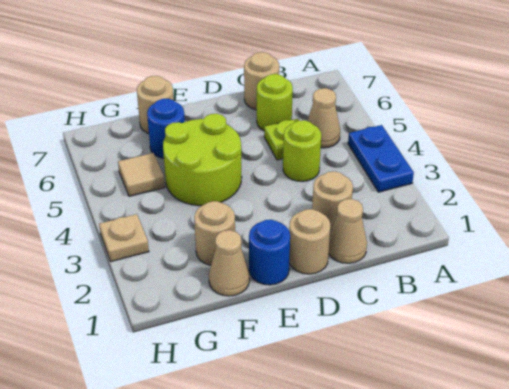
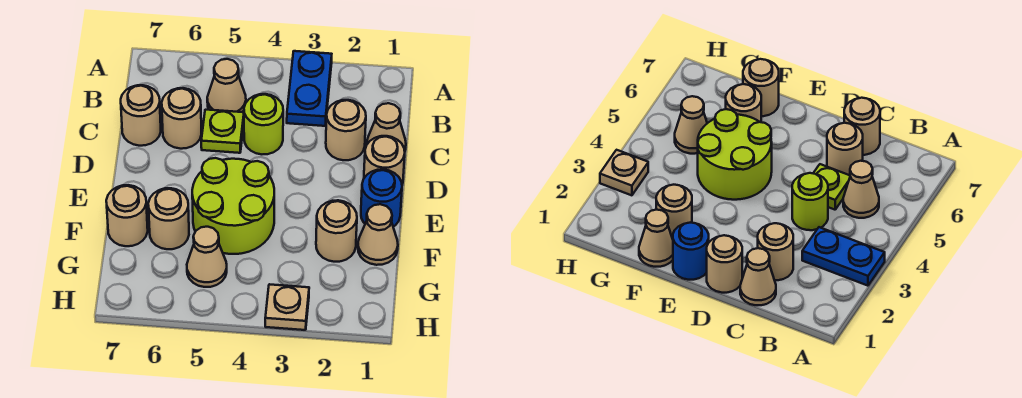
blue plate A3:A4 level 1 -> blue plate A3:B3 level 1
lime round brick C6 level 1 -> tan round brick C6 level 1
blue round brick F6 level 1 -> tan round brick F6 level 1
tan tile G5 level 1 -> tan cone G5 level 1

